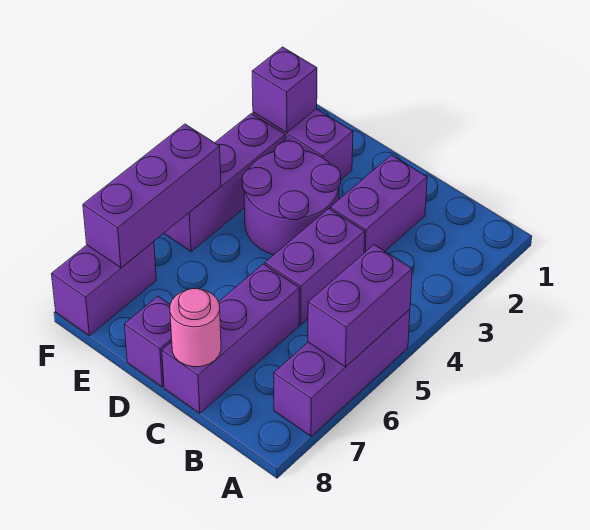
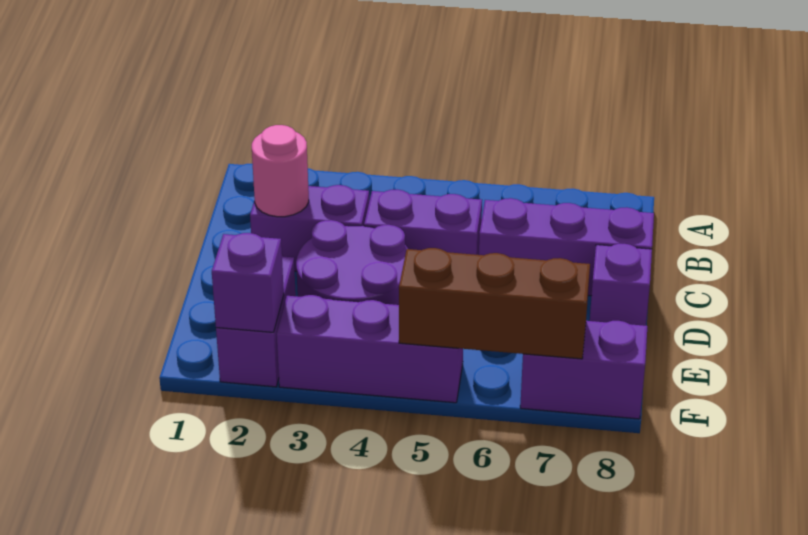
purple brick A5:A7 level 1 -> none
purple brick A5:A6 level 2 -> none
pink round brick C8 level 2 -> pink round brick C2 level 2
purple brick F5:F7 level 2 -> brown brick F5:F7 level 2

